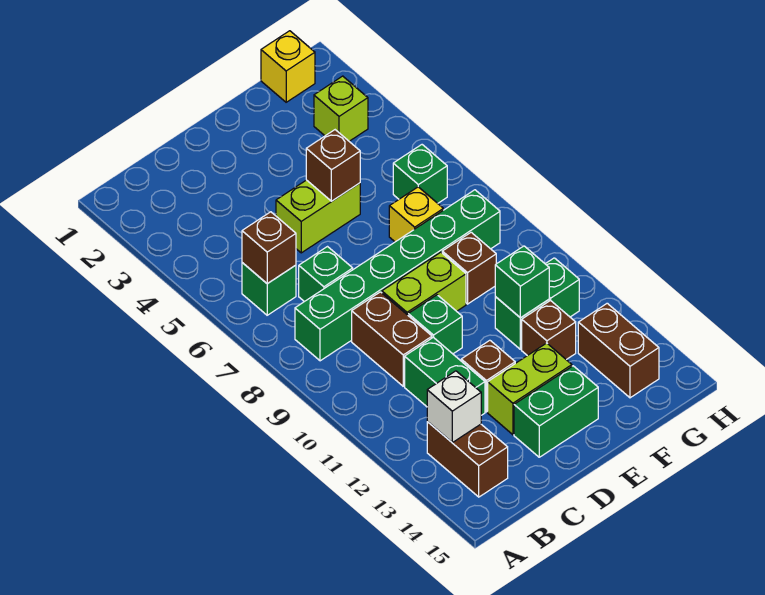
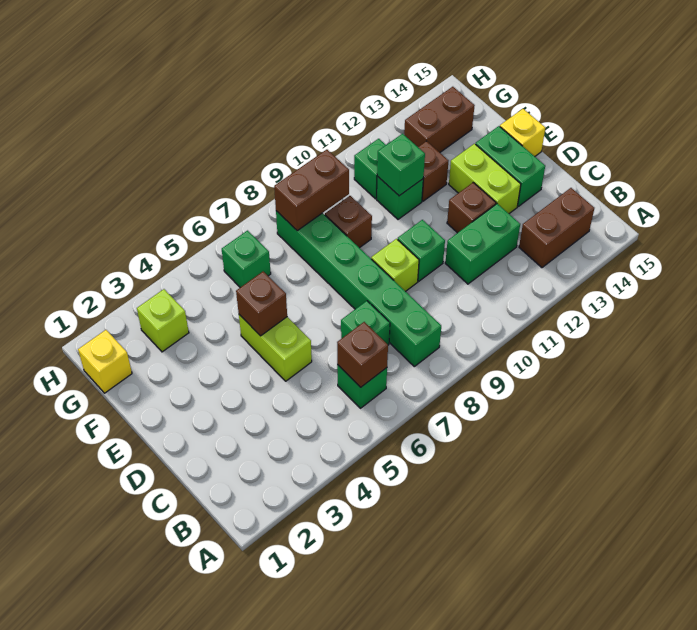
white brick B13 level 2 -> none
brown brick C9:C10 level 1 -> brown brick G8:G9 level 2
lime brick D9:E9 level 1 -> lime brick D9 level 1
yellow brick F7 level 1 -> yellow brick E15 level 1

